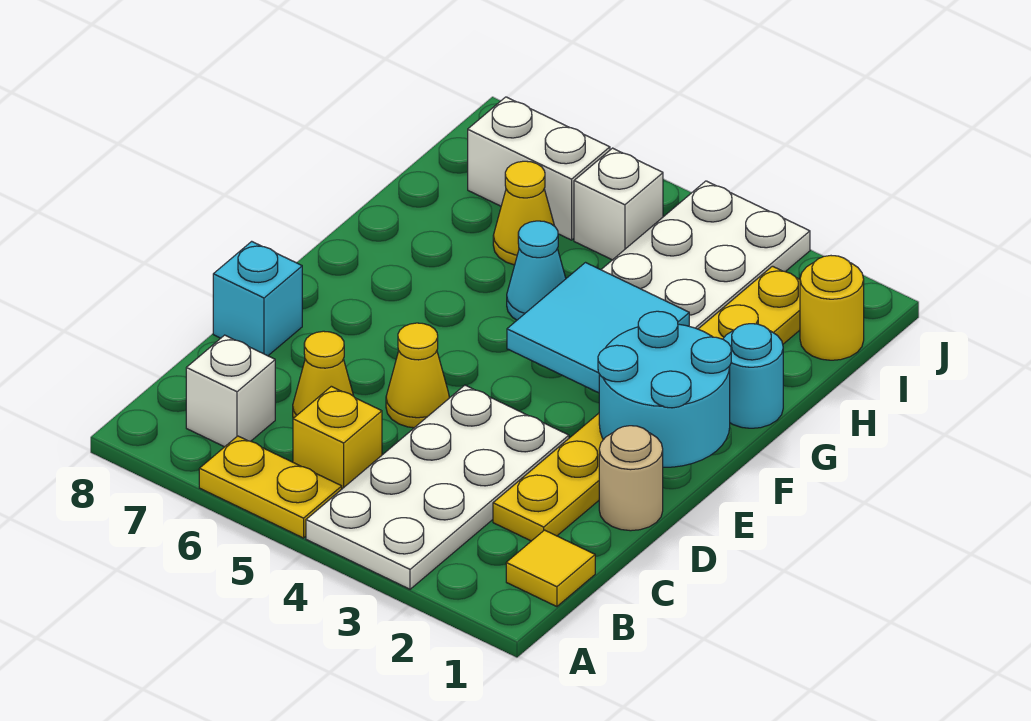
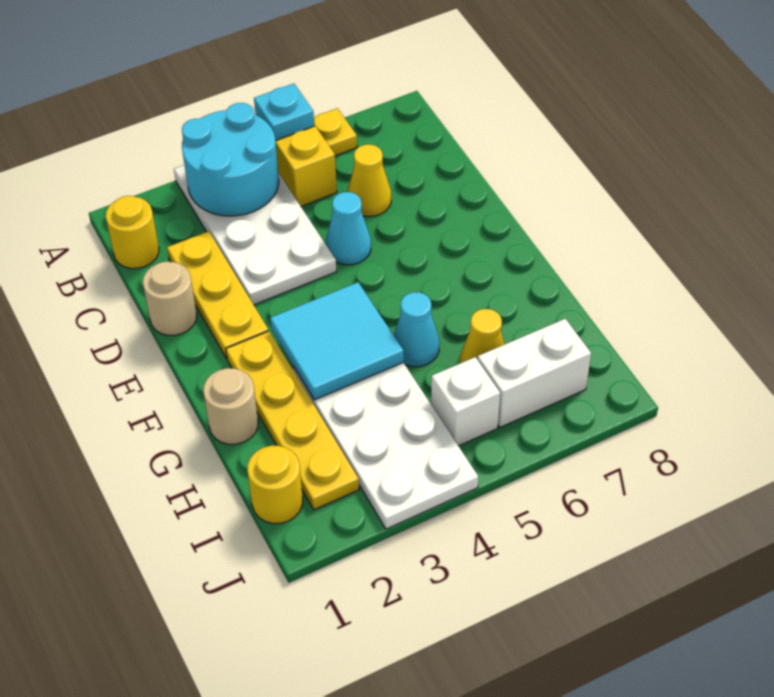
yellow tile B1 level 1 -> yellow round brick B1 level 1
white brick B7 level 1 -> none
yellow cone D5 level 1 -> cyan cone D5 level 1
cyan brick D8 level 1 -> cyan brick A5 level 2
cyan round brick E1:F2 level 2 -> cyan round brick A3:B4 level 2
cyan round brick G1 level 1 -> tan round brick G1 level 1

